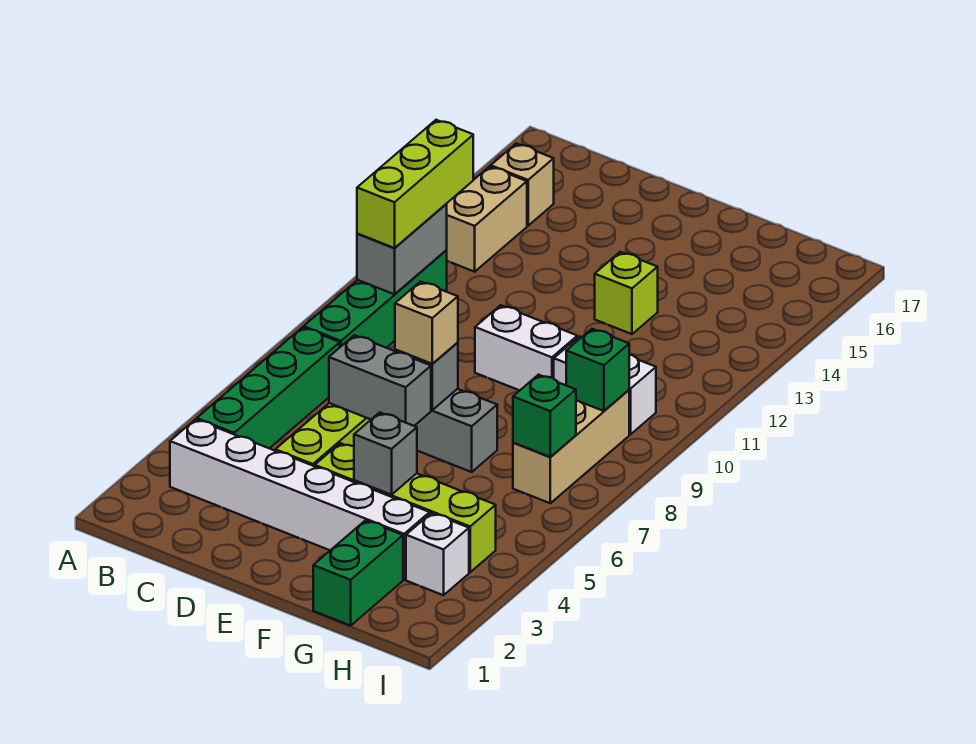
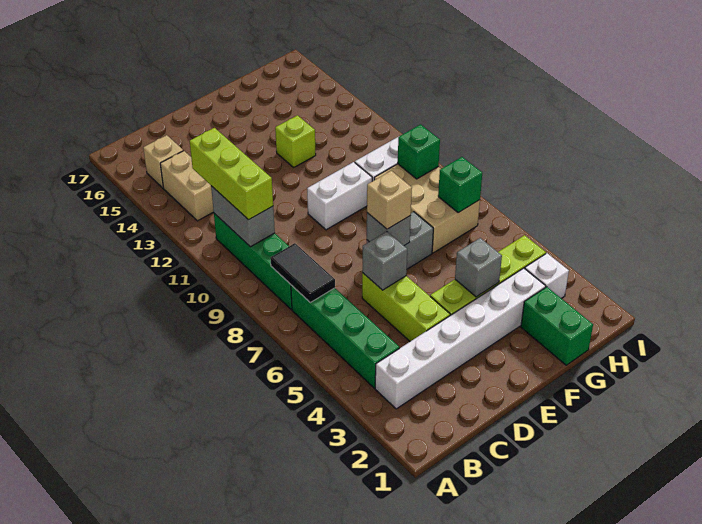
none -> black tile B7:B8 level 2
grey brick D6:E6 level 2 -> grey brick D6 level 2
tan brick H7:H9 level 1 -> tan brick G7:H9 level 1

